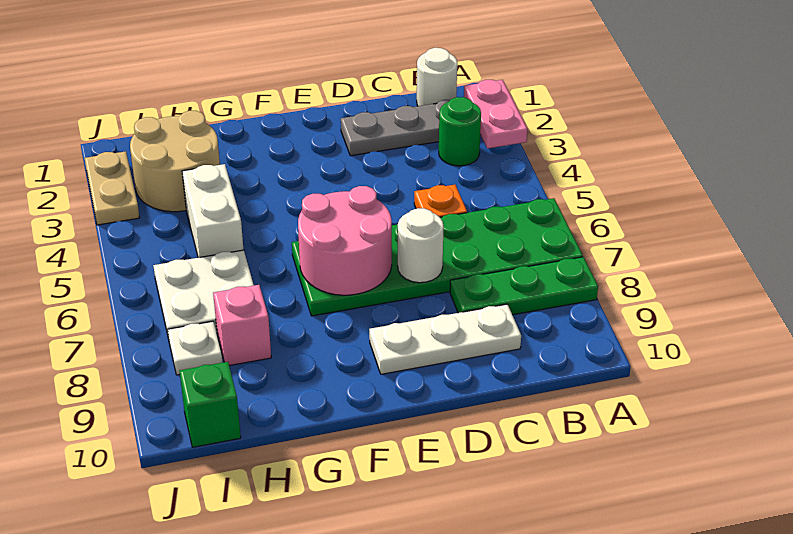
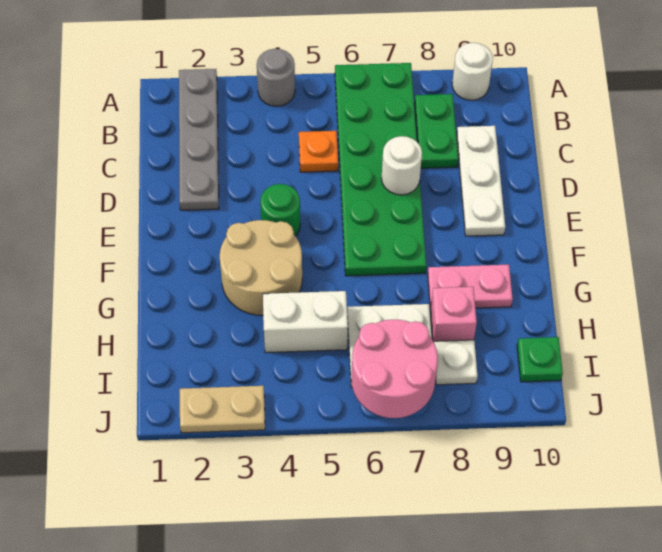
pink plate A2:A3 level 2 -> pink plate G8:G9 level 1
none -> grey round brick A4 level 1
green plate A8:C8 level 1 -> green plate B8:C8 level 1
white round brick B1 level 1 -> white round brick A9 level 1
green round brick B3 level 1 -> green round brick E4 level 1
pink round brick E6:F7 level 2 -> pink round brick I6:J7 level 2
tan round brick H2:I3 level 1 -> tan round brick F3:G4 level 1
green brick I10 level 1 -> green plate I10 level 1

